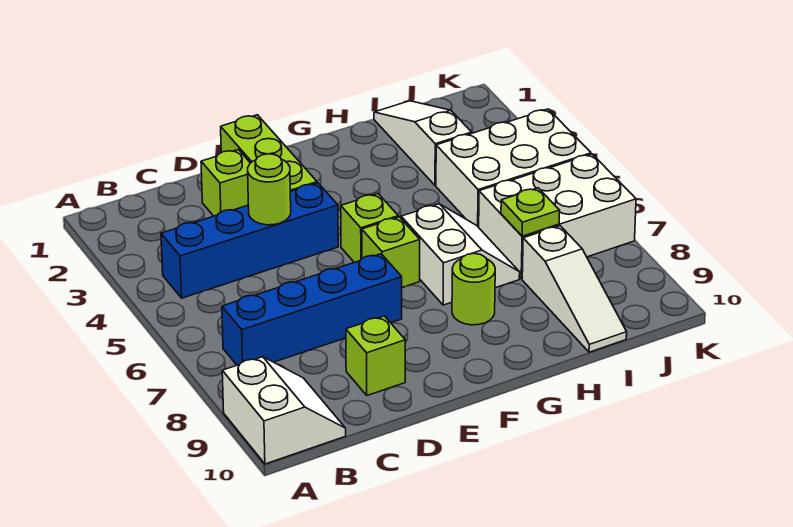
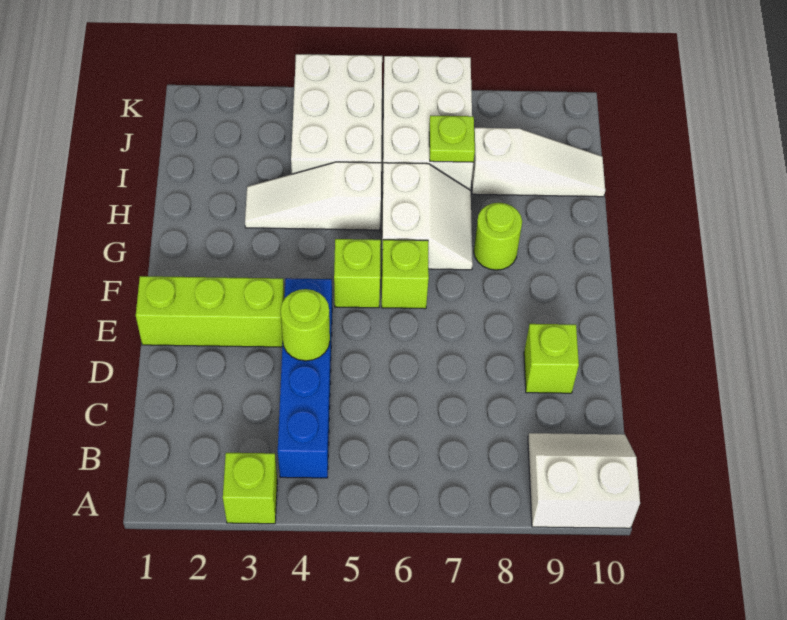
blue brick B7:E7 level 1 -> none
lime brick D2 level 1 -> lime brick A3 level 1
white slope G6:H7 level 1 top G -> white slope G6:H7 level 1 top 6
white slope I1:I3 level 1 top 3 -> white slope H3:H5 level 1 top 5

